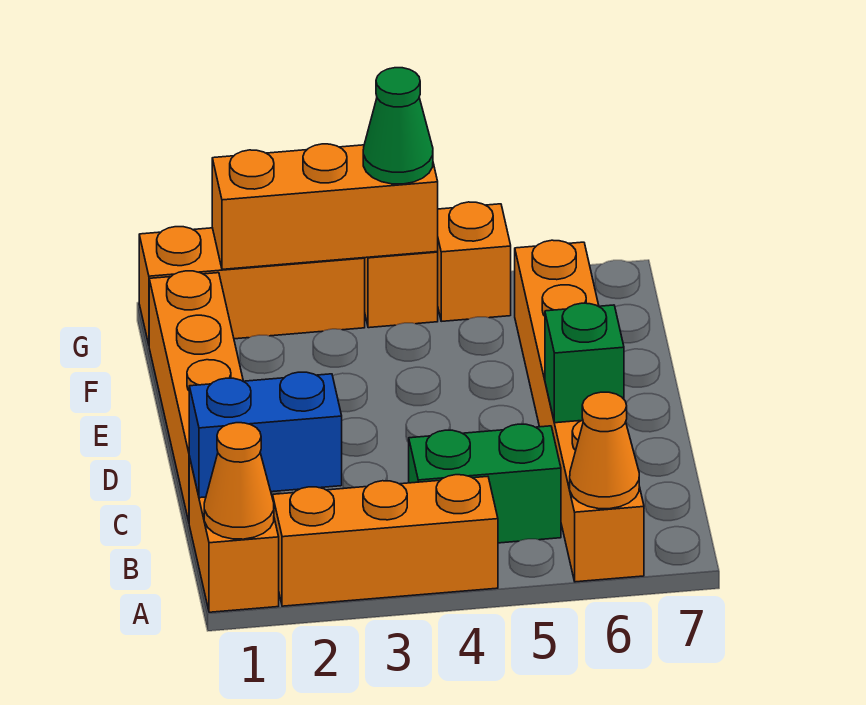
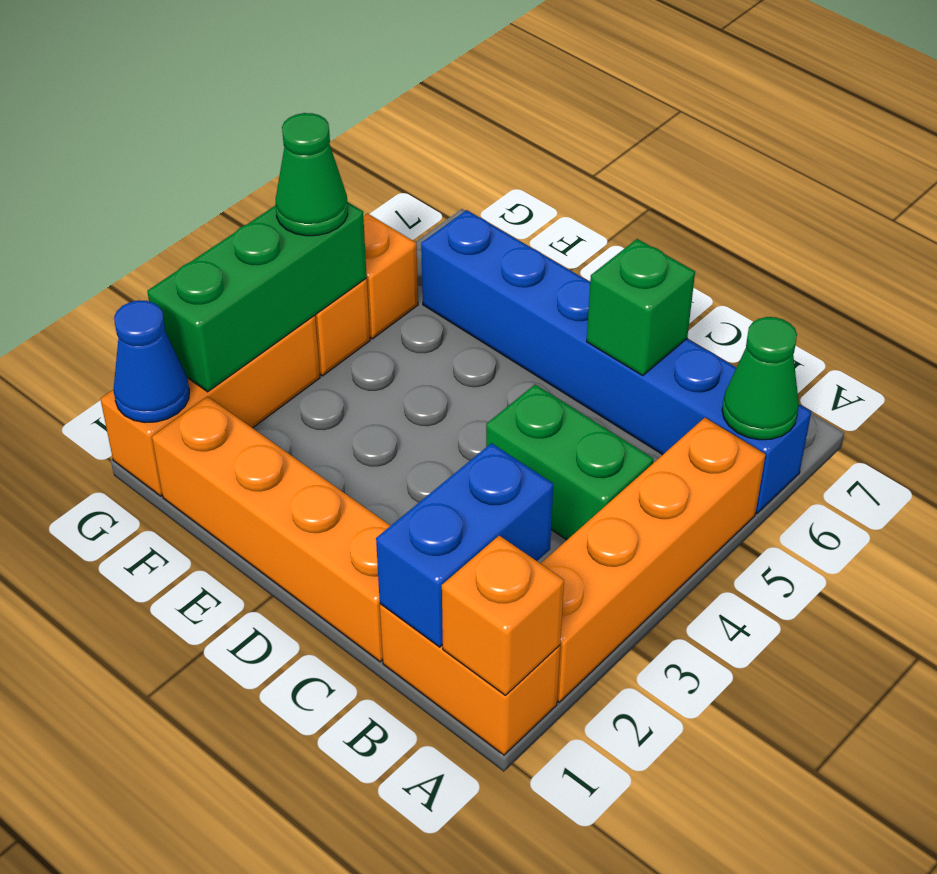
orange cone A1 level 2 -> orange brick A1 level 2
orange brick A2:A4 level 1 -> orange brick A2:A5 level 1
orange brick A6:F6 level 1 -> blue brick A6:F6 level 1
orange cone A6 level 2 -> green cone A6 level 2
green brick B4:B5 level 1 -> green brick B4:C4 level 1
none -> blue cone G1 level 2
orange brick G2:G4 level 2 -> green brick G2:G4 level 2

